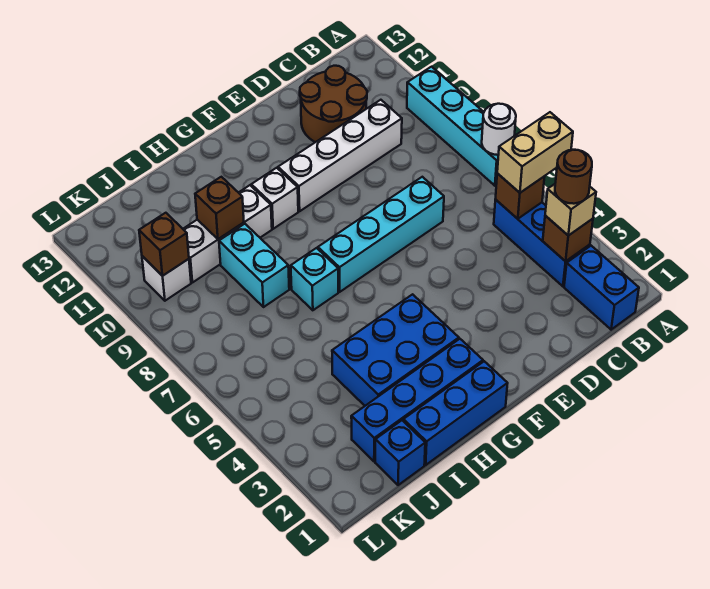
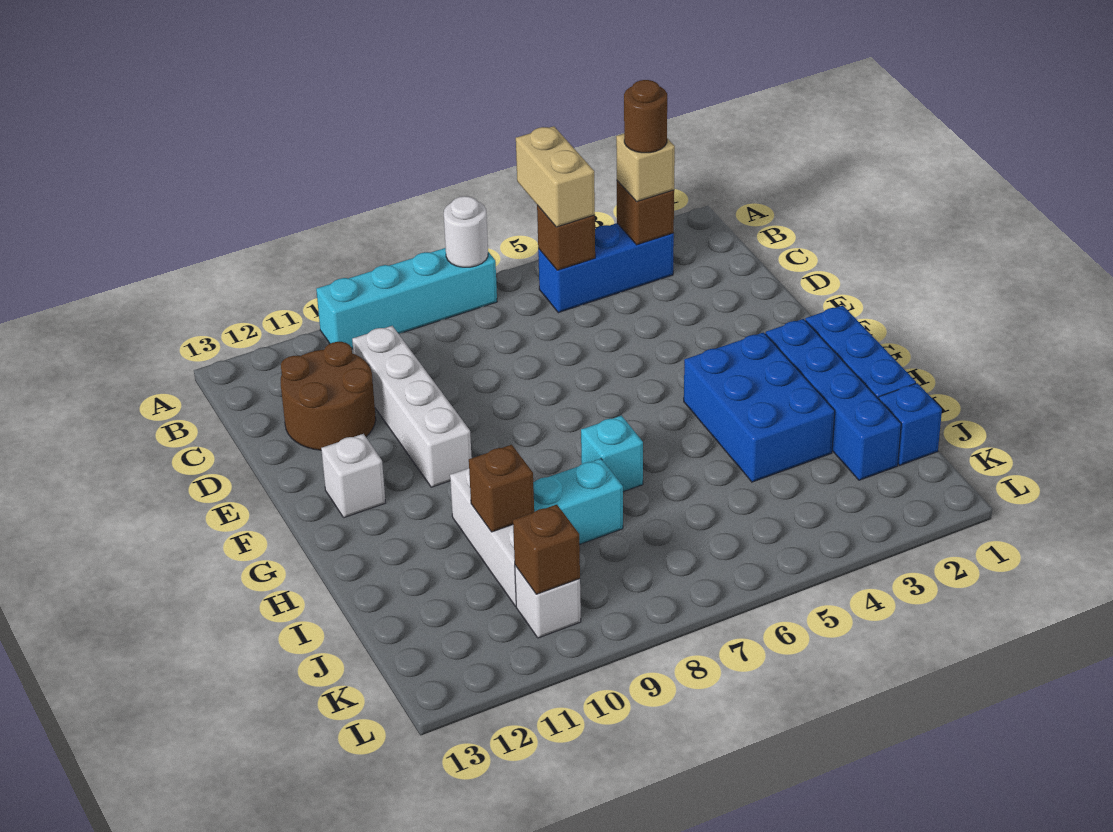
blue brick B1:B2 level 1 -> none
cyan brick D7:G7 level 1 -> none
white brick G10 level 1 -> white brick F12 level 1

